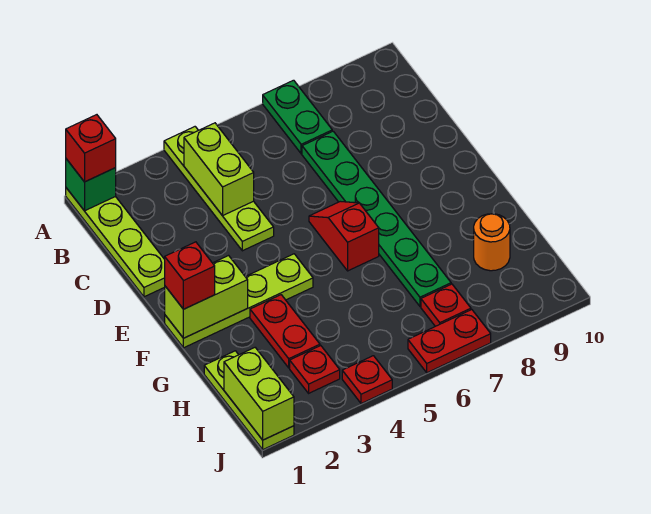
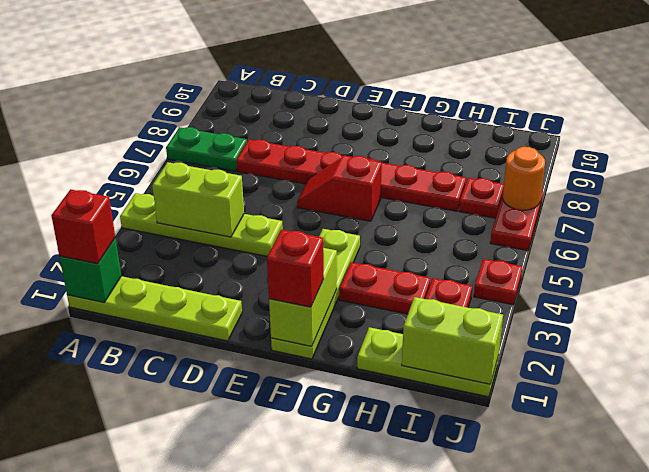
green plate C7:H7 level 1 -> red plate C7:H7 level 1
orange round brick H9 level 1 -> orange round brick J7 level 2

